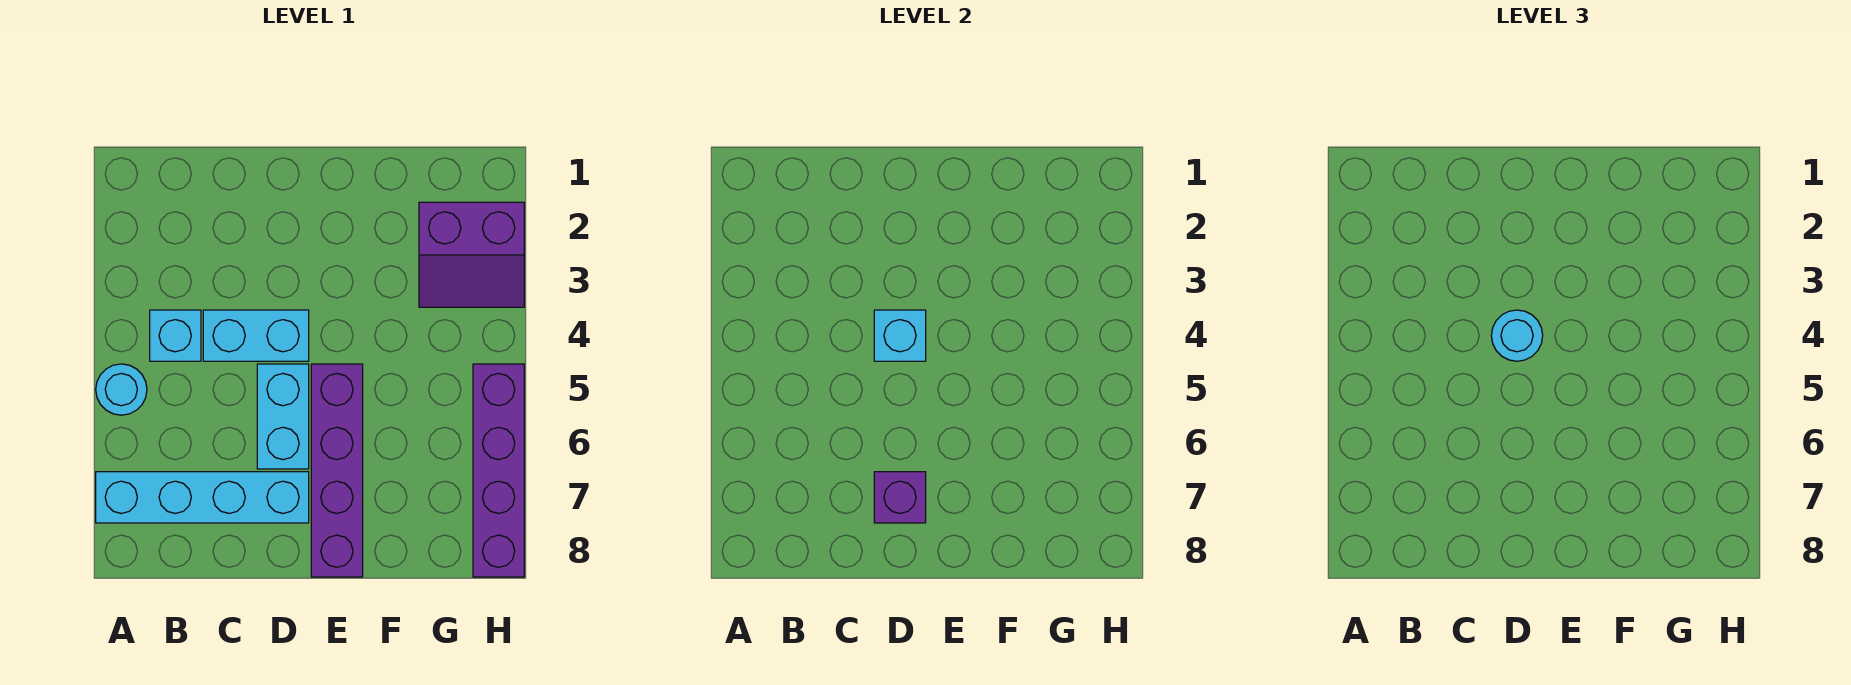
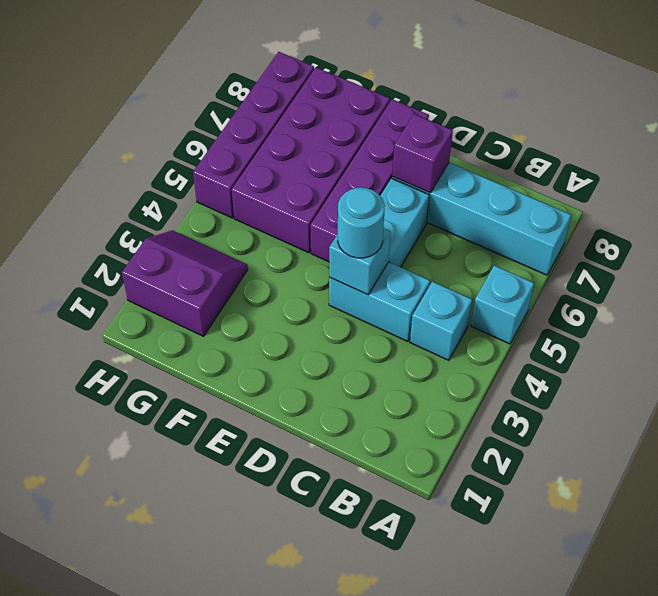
cyan round brick A5 level 1 -> cyan brick A5 level 1
none -> purple brick F5:G8 level 1

